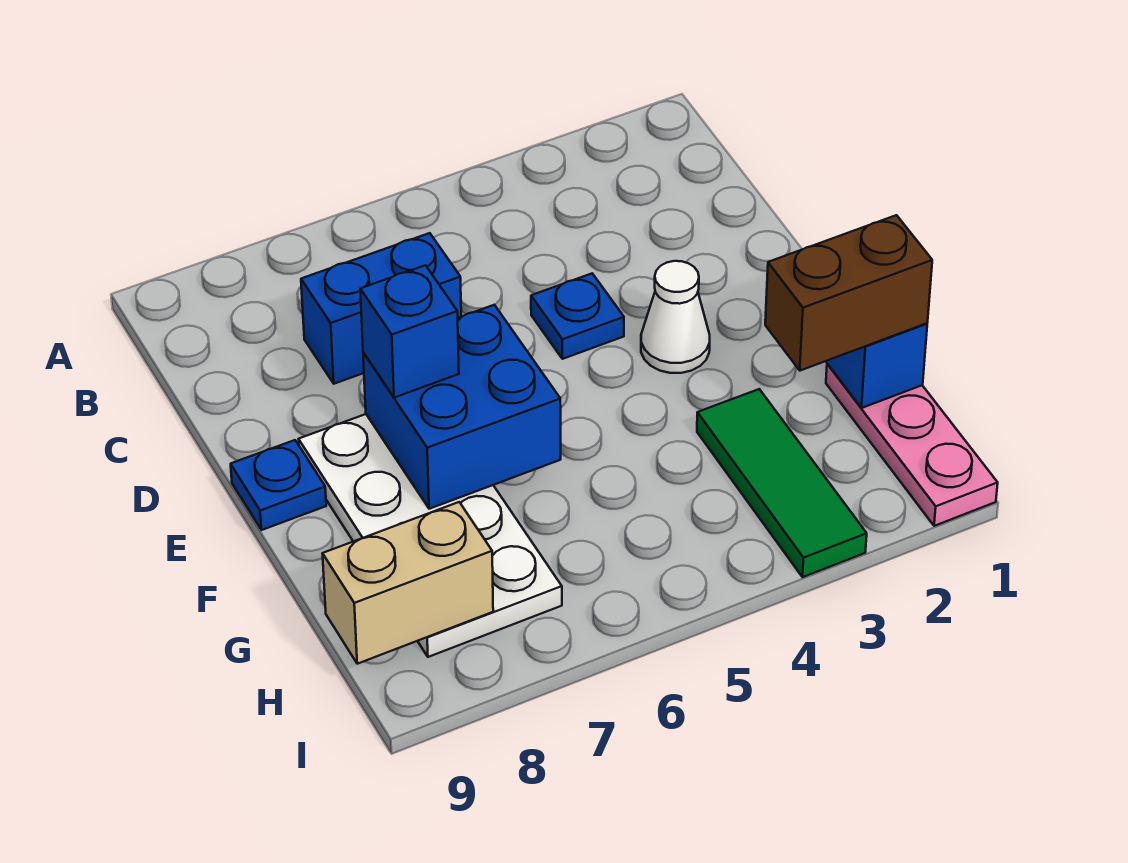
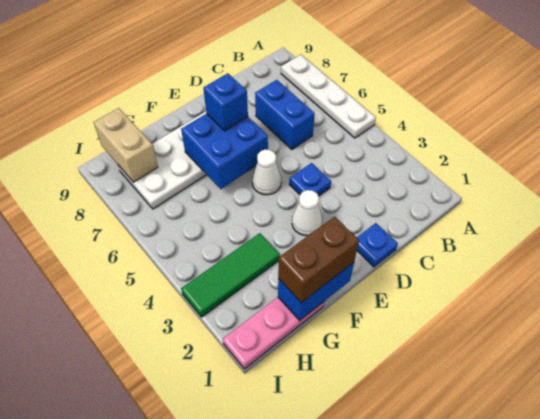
none -> white plate A5:A8 level 1
none -> white cone E5 level 1
blue plate E9 level 1 -> blue plate D1 level 1
brown brick G1:G2 level 3 -> brown brick F1:G1 level 3

